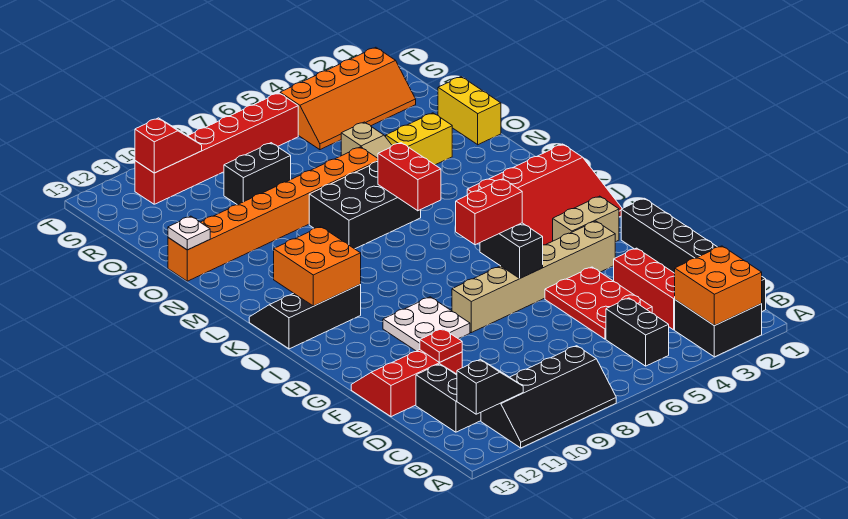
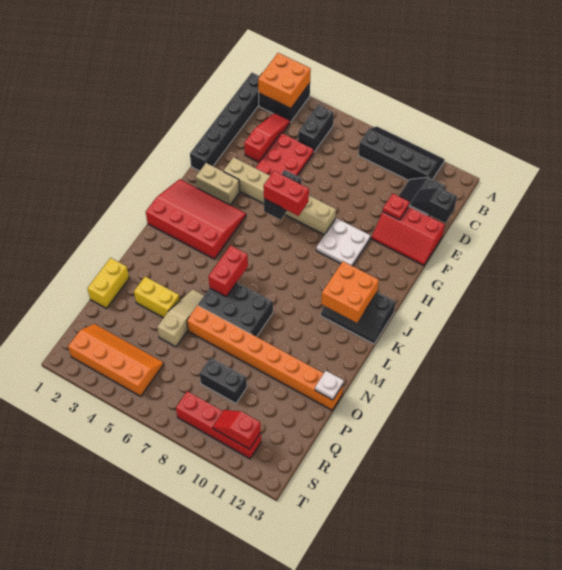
black slope B11:B12 level 2 top 12 -> black slope D12:D13 level 2 top 13
red brick C3:E3 level 1 -> red slope C3:E3 level 1 top E
red brick S6:S11 level 1 -> red brick S8:S11 level 1

